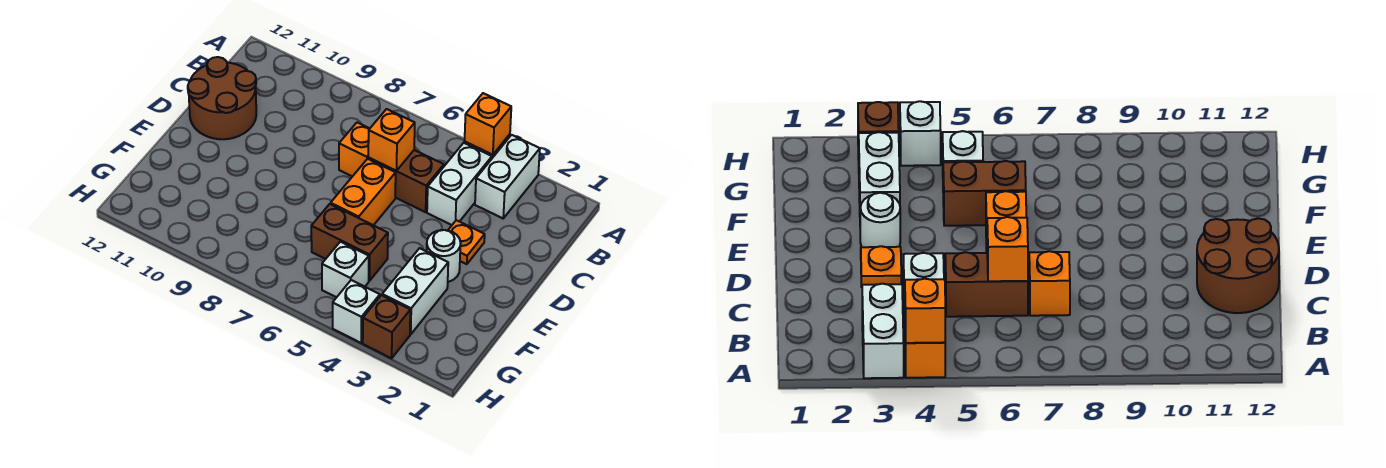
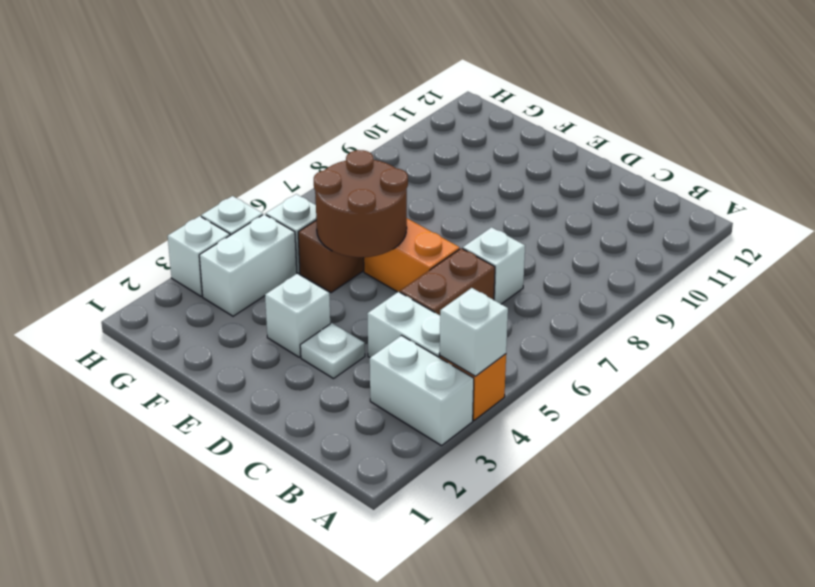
orange brick A4 level 2 -> white brick A4 level 2
orange brick C6 level 2 -> none
orange brick C7 level 1 -> white brick C7 level 1
brown round brick C11:D12 level 1 -> brown round brick E5:F6 level 2
orange plate D3 level 1 -> white plate D3 level 1
white round brick E3 level 1 -> white brick E3 level 1
white brick F3:G3 level 1 -> white brick G3:G4 level 1
brown brick H3 level 1 -> white brick H3 level 1

